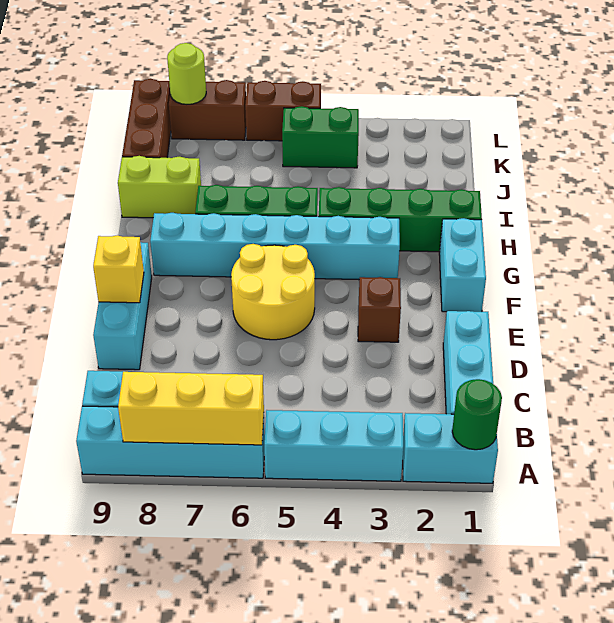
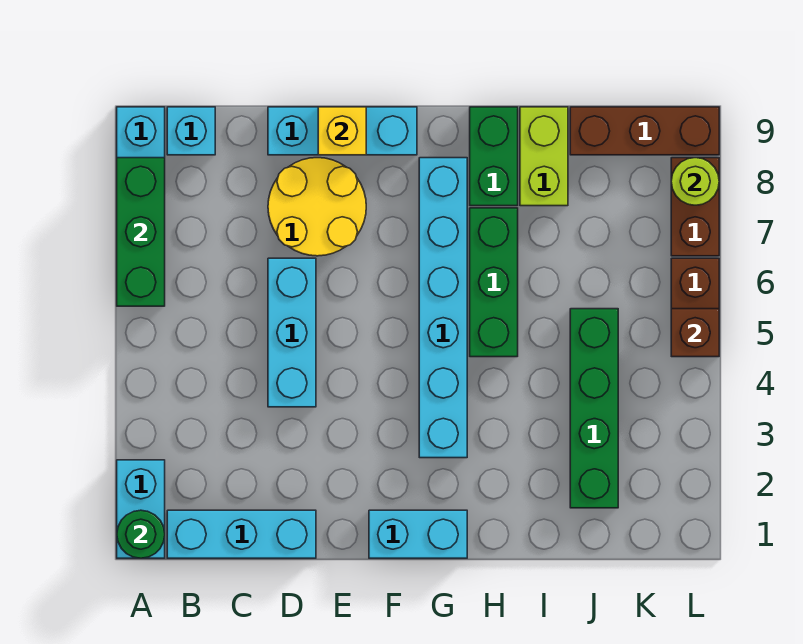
cyan brick A3:A5 level 1 -> cyan brick D4:D6 level 1
yellow brick A6:A8 level 2 -> green brick A6:A8 level 2
brown brick E3 level 1 -> brown brick L5 level 2
yellow round brick E5:F6 level 1 -> yellow round brick D7:E8 level 1
green brick H1:H4 level 1 -> green brick J2:J5 level 1
green brick K4:K5 level 1 -> green brick H8:H9 level 1

